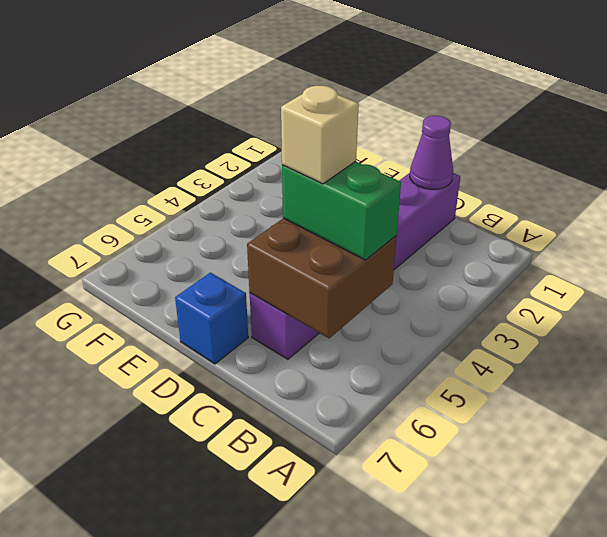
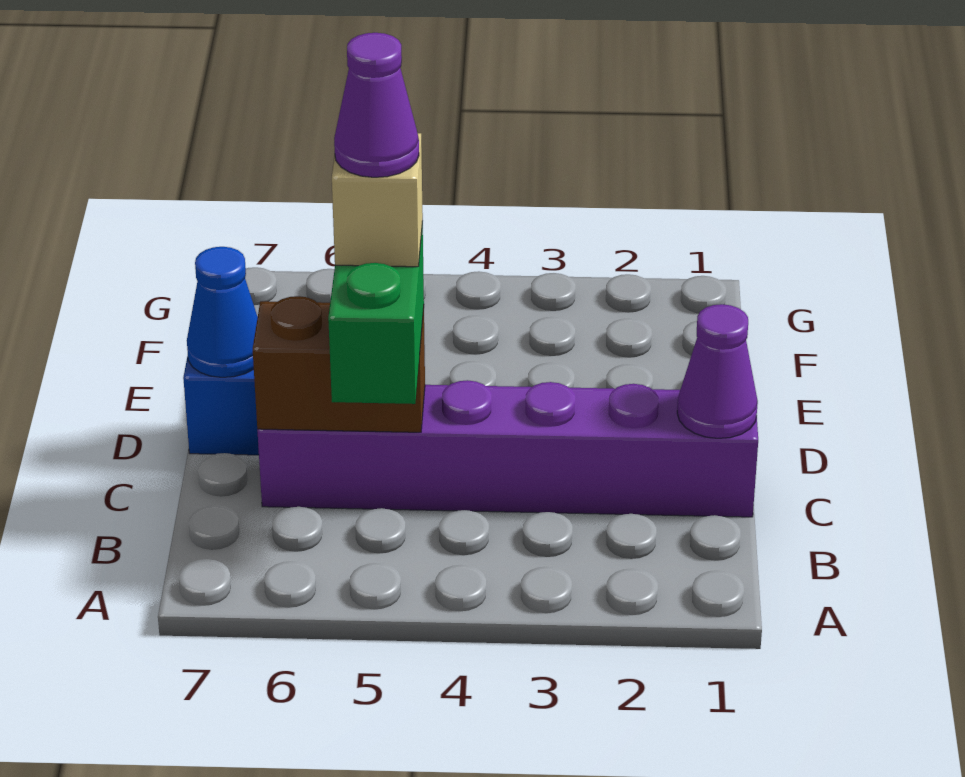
brown brick B5:C6 level 2 -> brown brick C5:C6 level 2
none -> purple cone C5 level 5
none -> blue cone D7 level 2

